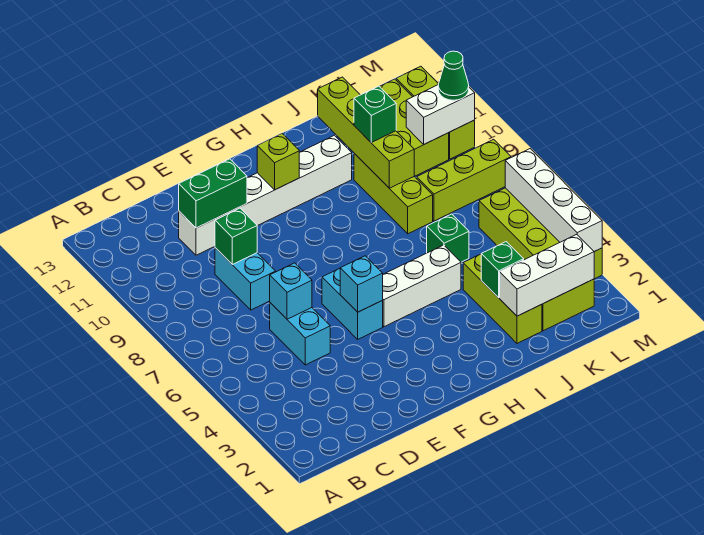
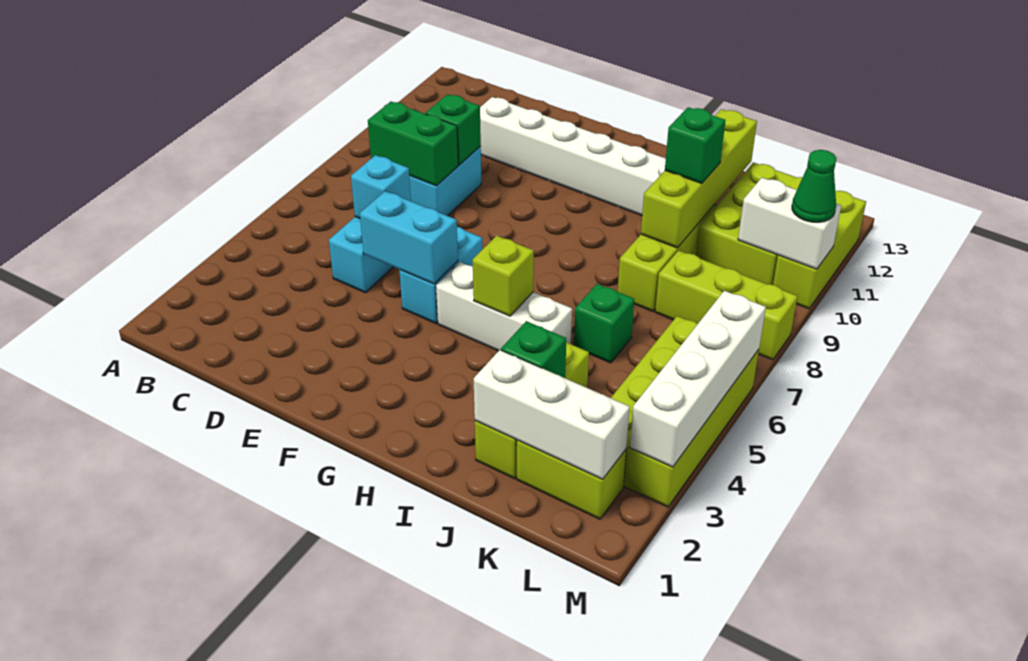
green brick D11:E11 level 2 -> green brick C8:D8 level 2
cyan brick F5 level 2 -> cyan brick E5:F5 level 2
lime brick G11 level 2 -> lime brick H5 level 2

